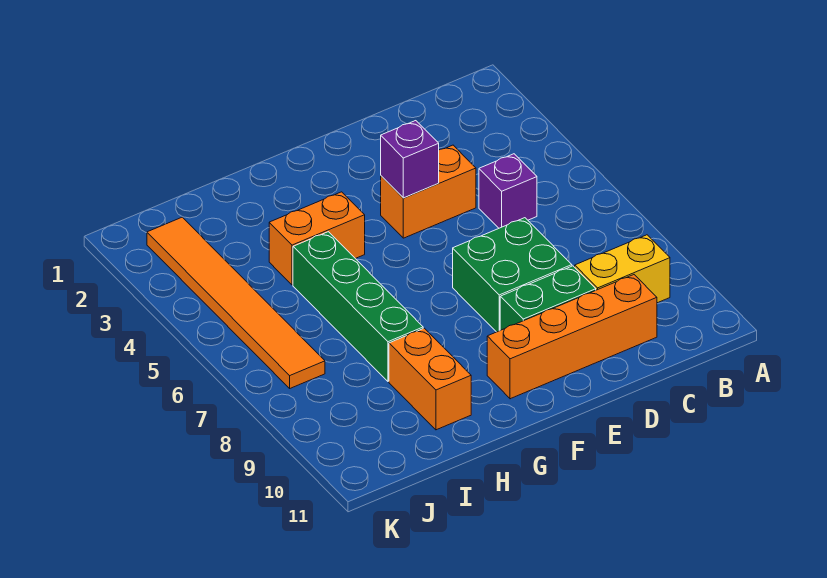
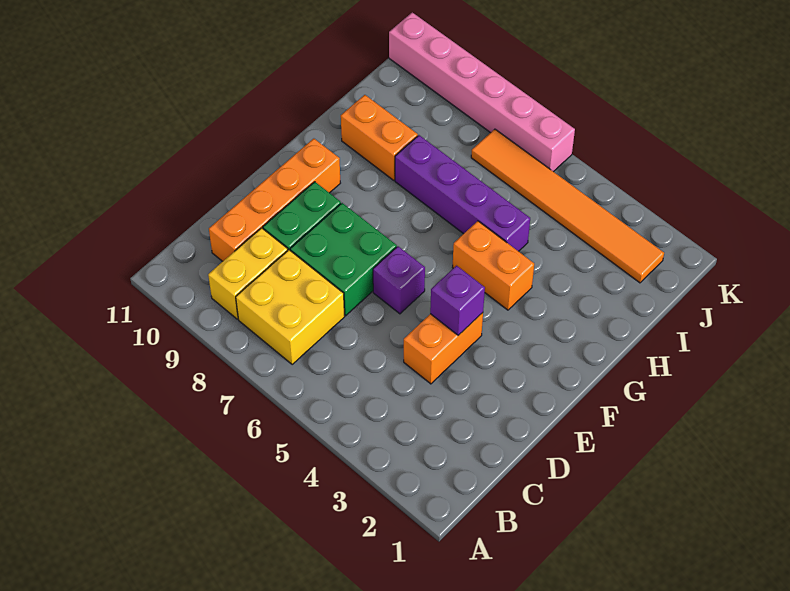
none -> yellow brick B7:C8 level 1
purple brick C5 level 1 -> purple brick E6 level 1
orange brick G4:H4 level 1 -> orange brick G4:G5 level 1
green brick H5:H8 level 1 -> purple brick H5:H8 level 1
none -> pink brick K6:K11 level 1

